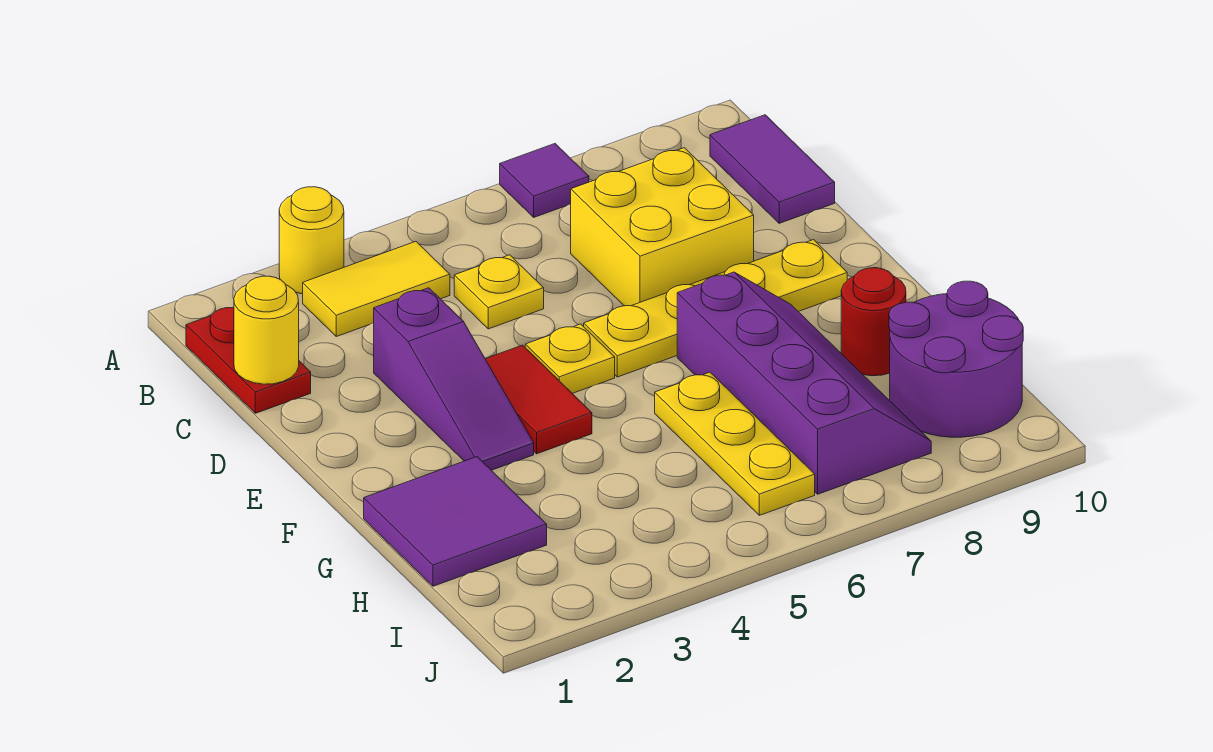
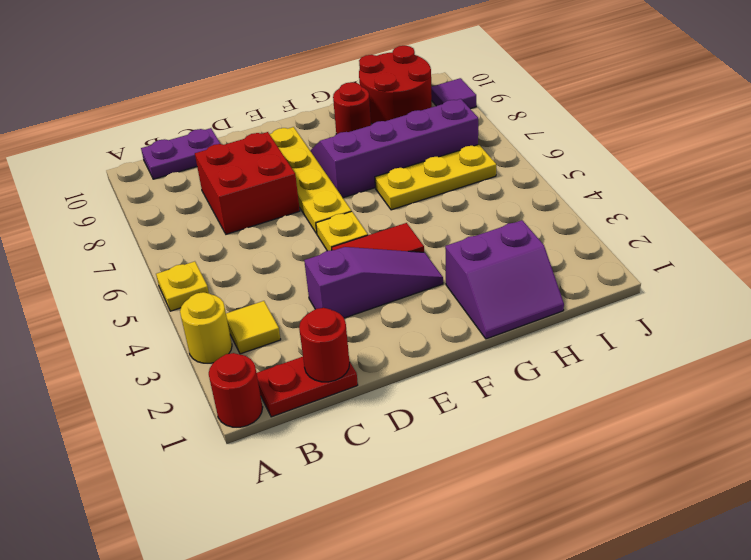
none -> red round brick A1 level 1
purple tile A7 level 1 -> purple tile J9 level 1
yellow tile B3:B4 level 1 -> yellow tile B3 level 1
purple tile B10:C10 level 1 -> purple plate B10:C10 level 1
yellow round brick C1 level 2 -> red round brick C1 level 2
yellow plate C5 level 1 -> yellow plate A5 level 1
yellow brick C7:D8 level 1 -> red brick C7:D8 level 1
purple tile G1:H2 level 1 -> purple slope G1:H2 level 1 top 2
purple round brick H9:I10 level 1 -> red round brick H9:I10 level 1

